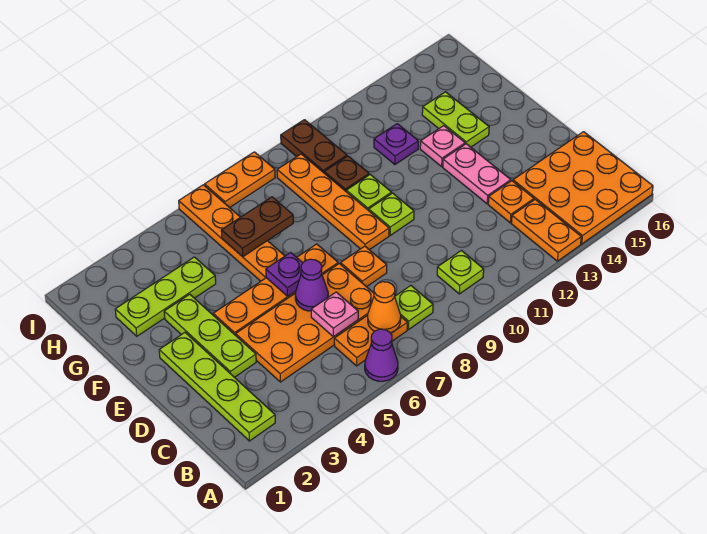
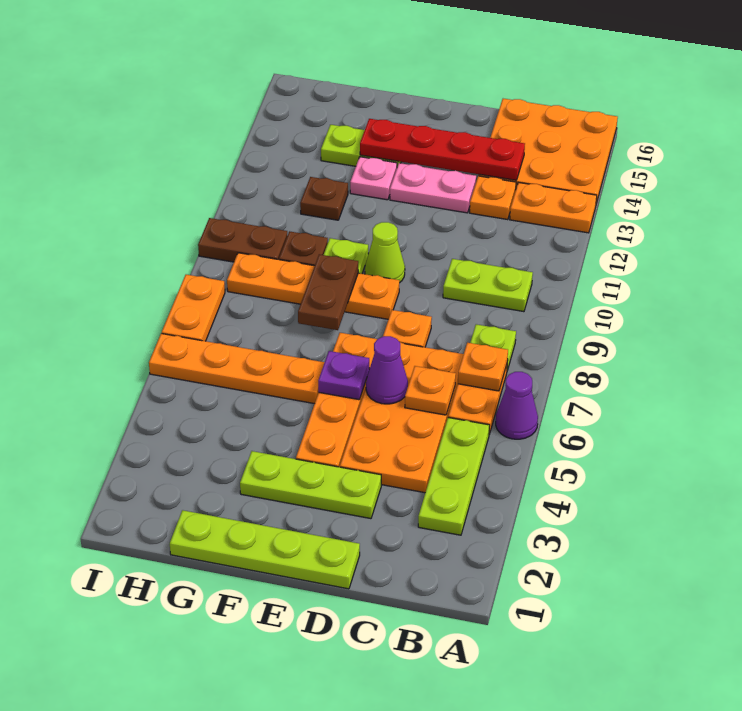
lime plate B2:E2 level 1 -> lime plate D1:G1 level 1
orange cone B7 level 2 -> orange plate B7 level 2
lime plate B10 level 1 -> lime plate B10:C10 level 1
pink plate C6 level 2 -> orange plate C6 level 2
none -> red plate C14:F14 level 2
lime plate E10 level 1 -> lime cone E10 level 1
lime plate G2:G4 level 1 -> lime plate B3:B5 level 1
brown plate G6:G7 level 2 -> brown plate F8:F9 level 2
purple plate G12 level 1 -> brown plate G12 level 1

